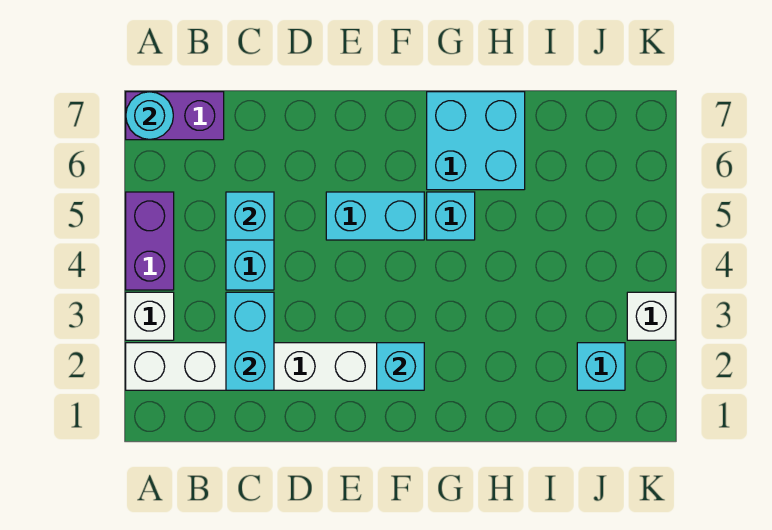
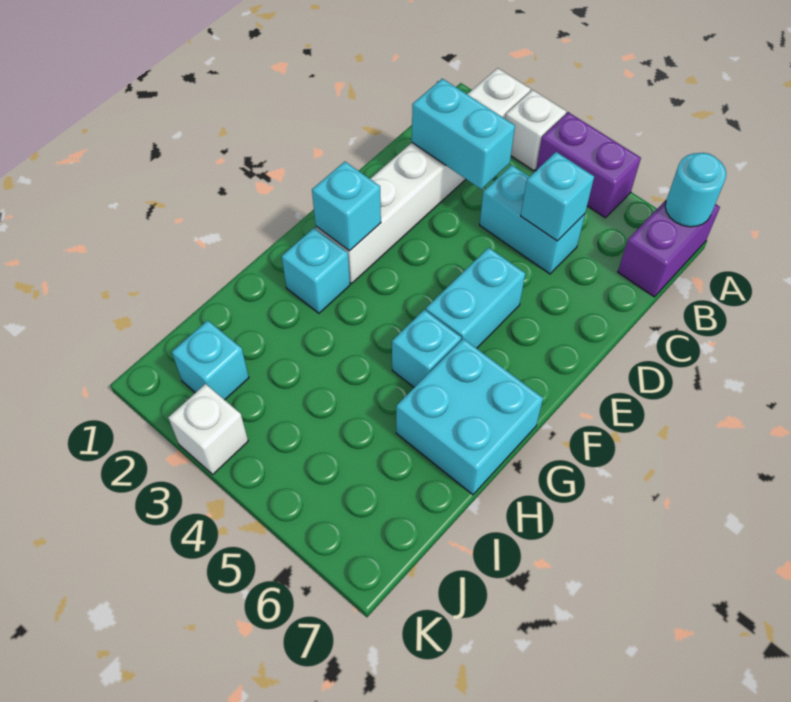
none -> cyan brick G2 level 1

